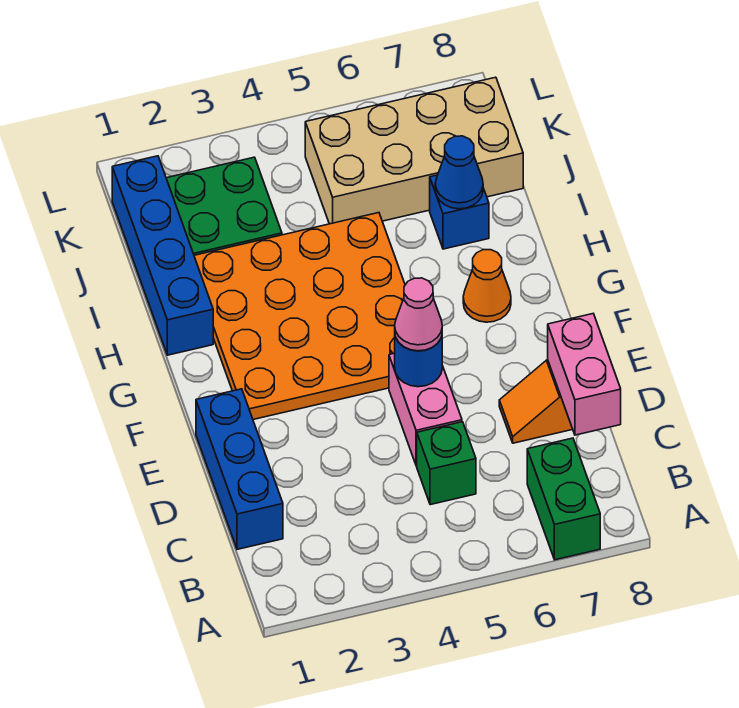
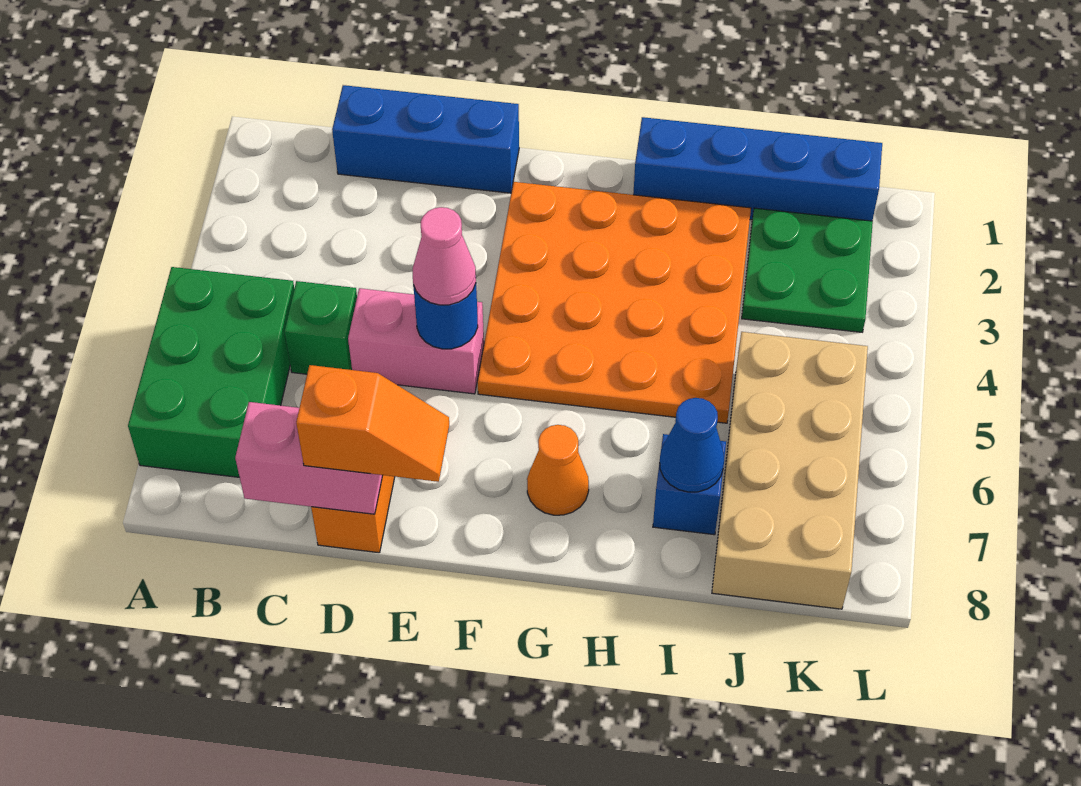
green brick A7:B7 level 1 -> green brick A5:B7 level 1
none -> orange slope D8:E8 level 3 top D

